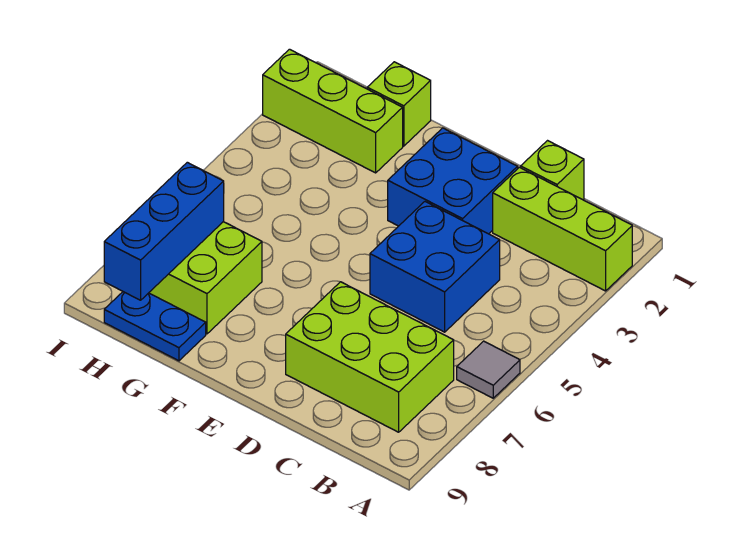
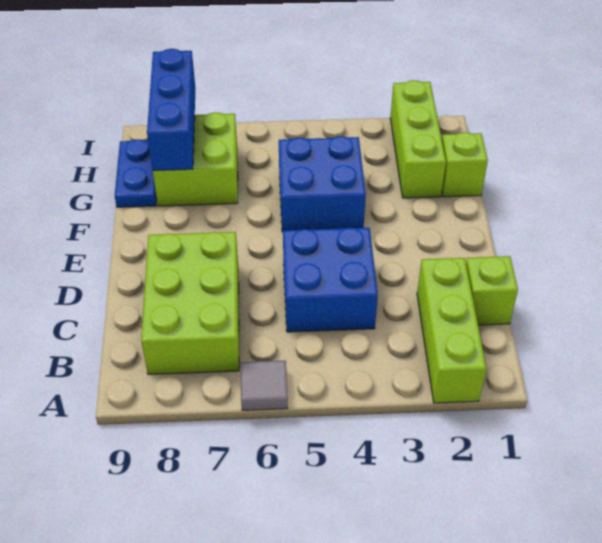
blue brick D2:E3 level 1 -> blue brick F4:G5 level 1
blue brick H7:H9 level 2 -> blue brick G8:I8 level 2

